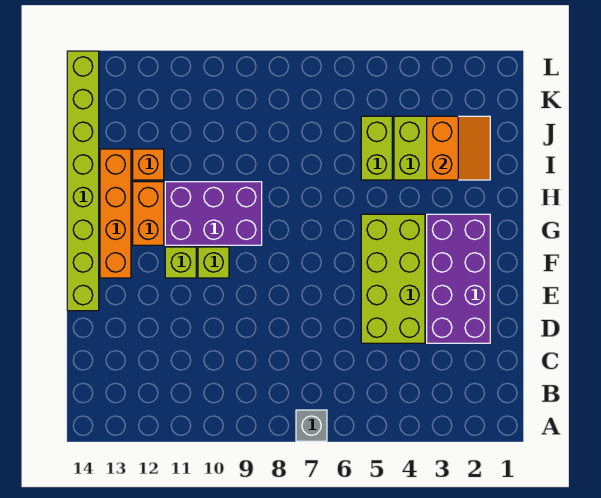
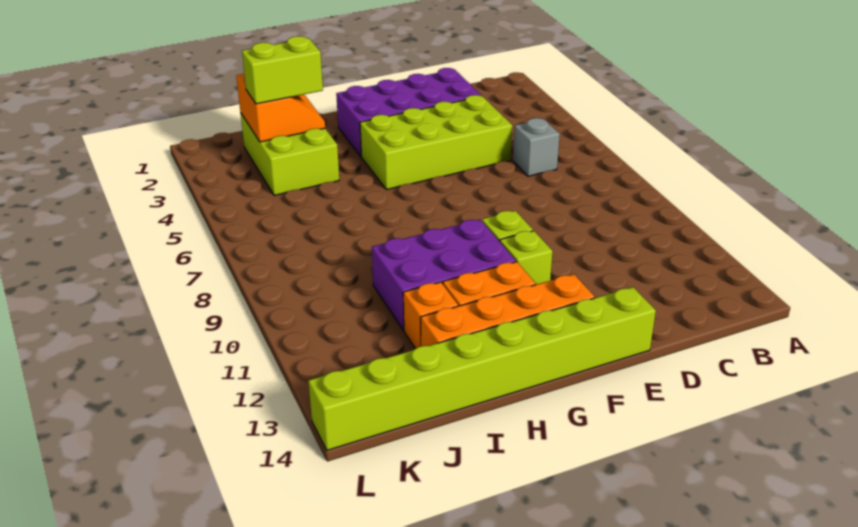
grey brick A7 level 1 -> grey brick C6 level 1
purple brick G9:H11 level 1 -> purple brick G10:I11 level 1
orange slope I2:J3 level 2 top 3 -> orange slope I2:J3 level 2 top J
lime brick I5:J5 level 1 -> lime brick I3:J3 level 3

